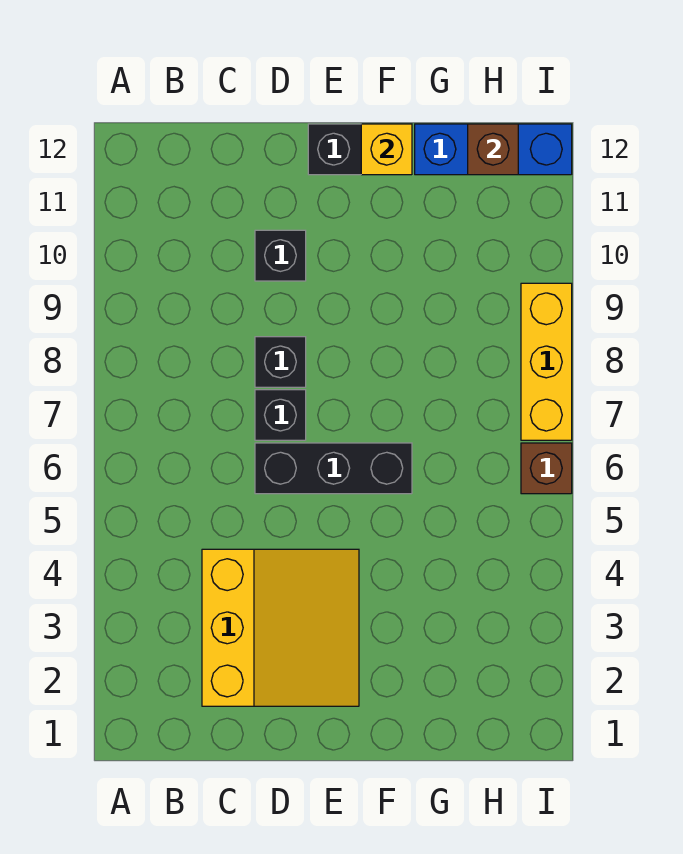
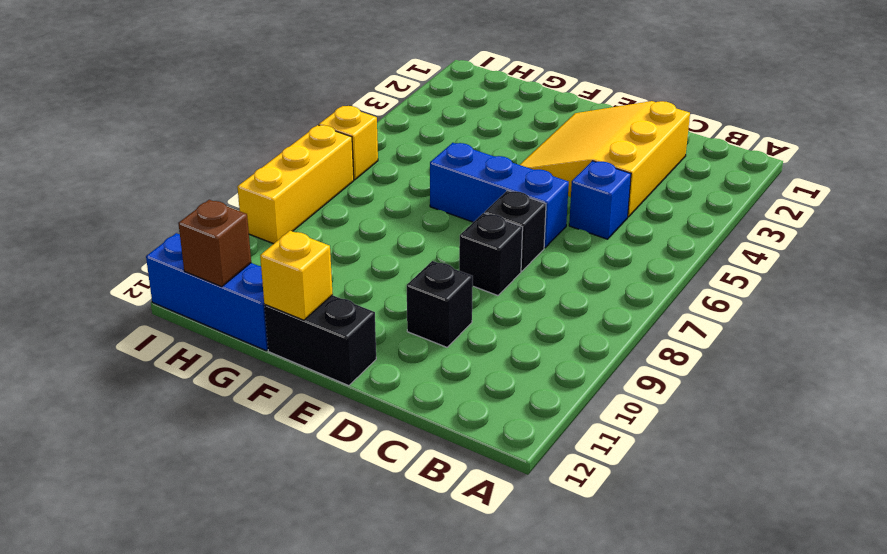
none -> blue brick C5 level 1
black brick D6:F6 level 1 -> blue brick D6:F6 level 1
brown brick I6 level 1 -> yellow brick I6 level 1

